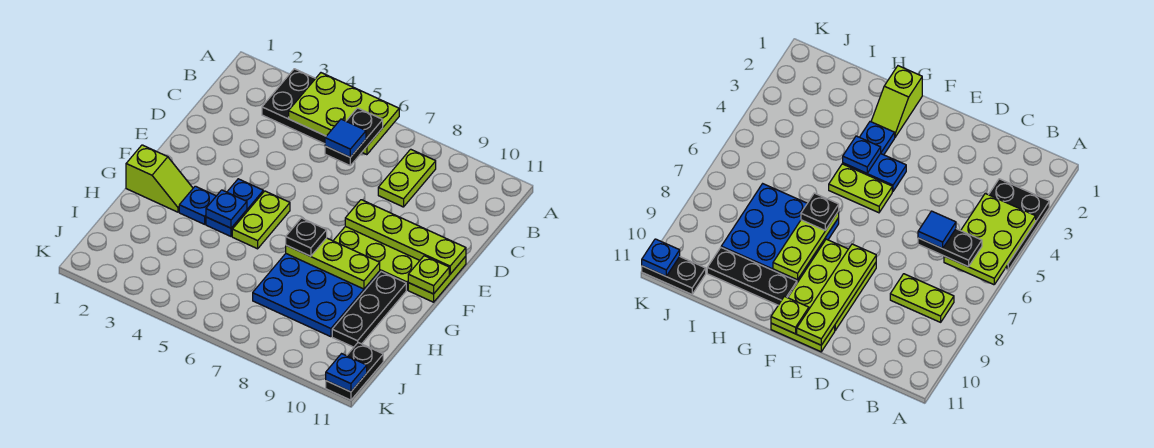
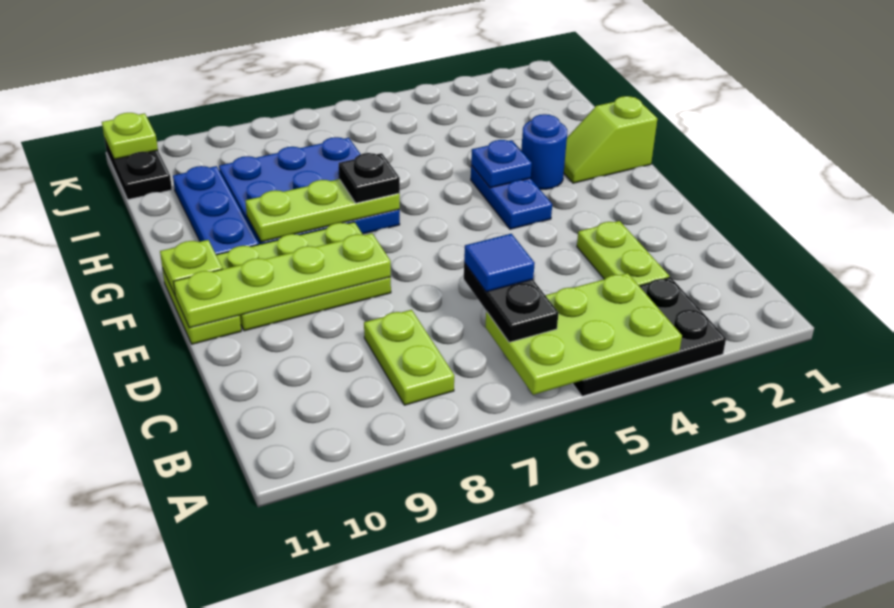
lime plate F5:G5 level 1 -> lime plate C3:D3 level 1
blue plate G3 level 1 -> blue round brick G3 level 1
black plate G10:I10 level 1 -> blue plate G10:I10 level 1
blue plate K11 level 2 -> lime plate K11 level 2

